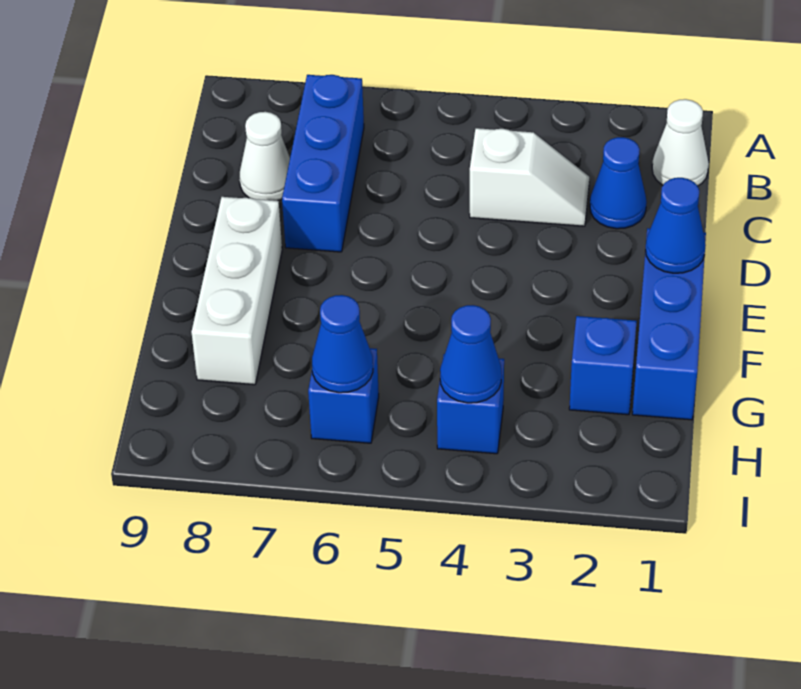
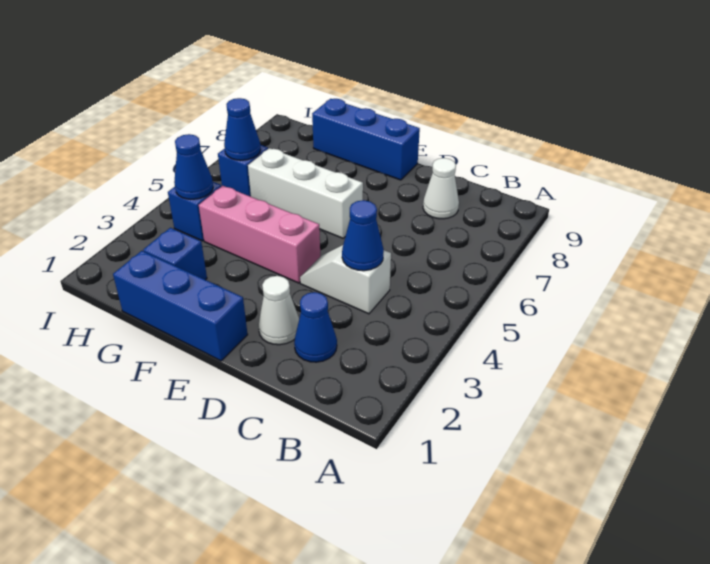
white cone B1 level 1 -> white cone D2 level 1
blue brick B7:D7 level 1 -> blue brick E9:G9 level 1
white slope C3:C4 level 1 top 4 -> white slope C4:D4 level 1 top C
blue cone E1 level 2 -> blue cone C4 level 2
none -> pink brick E4:G4 level 1
white brick E8:G8 level 1 -> white brick E6:G6 level 1

